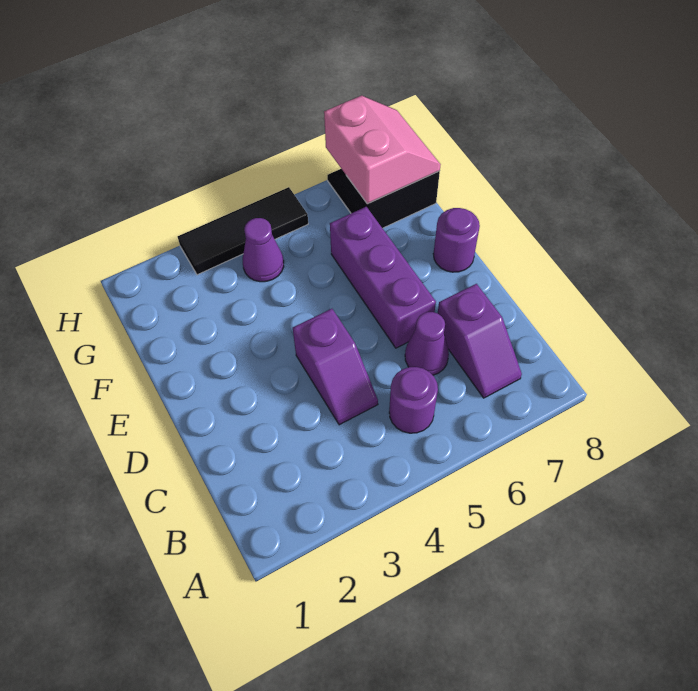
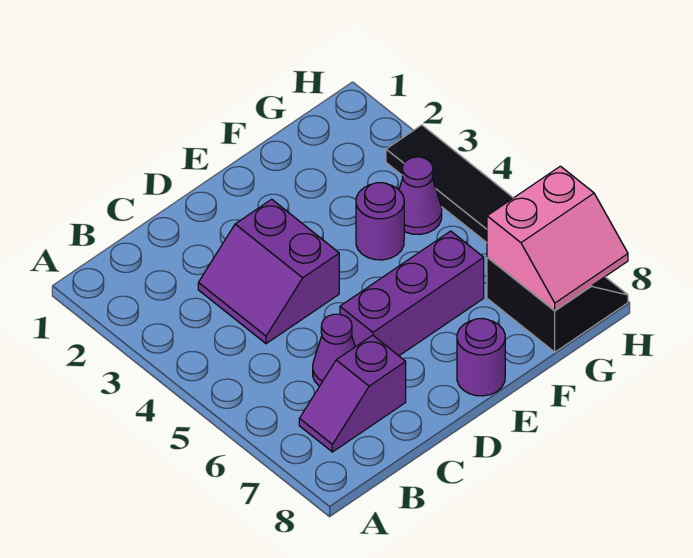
purple round brick B5 level 1 -> purple round brick F4 level 1
purple slope C4:D4 level 1 top D -> purple slope C3:D4 level 1 top D

